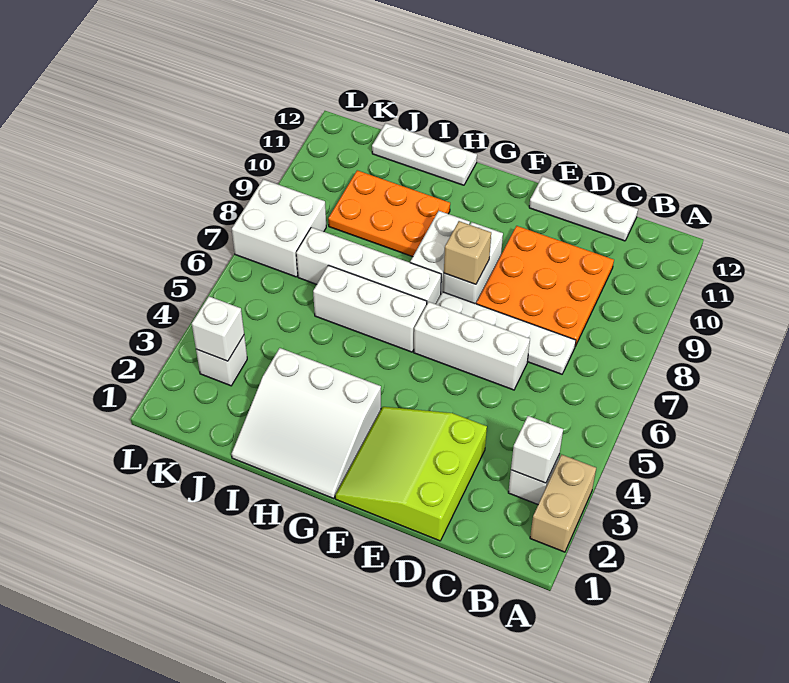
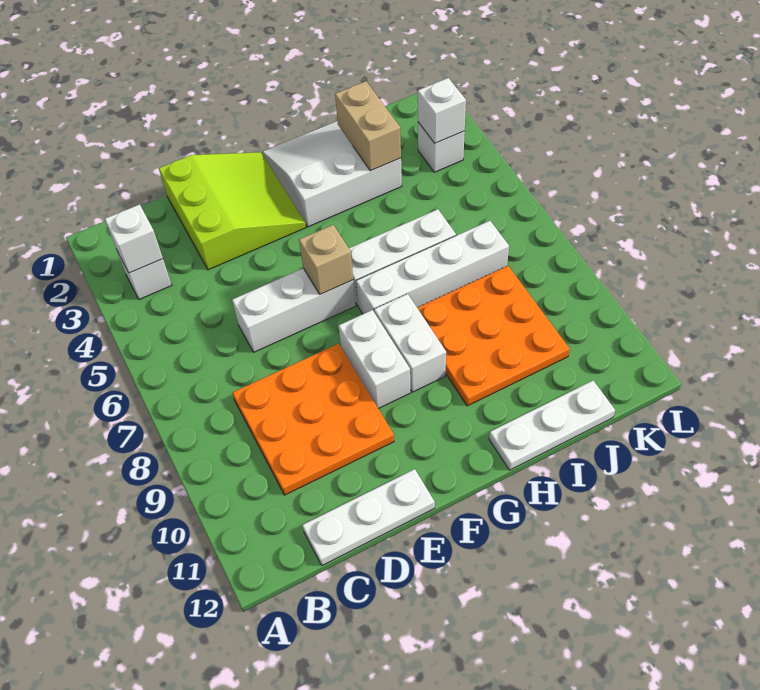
tan brick A2:A3 level 1 -> tan brick I2:I3 level 2
white plate C7:F7 level 1 -> none
tan brick F8 level 2 -> tan brick F6 level 2
orange plate H9:J10 level 1 -> orange plate H8:J10 level 1
white brick K7:L8 level 1 -> none

